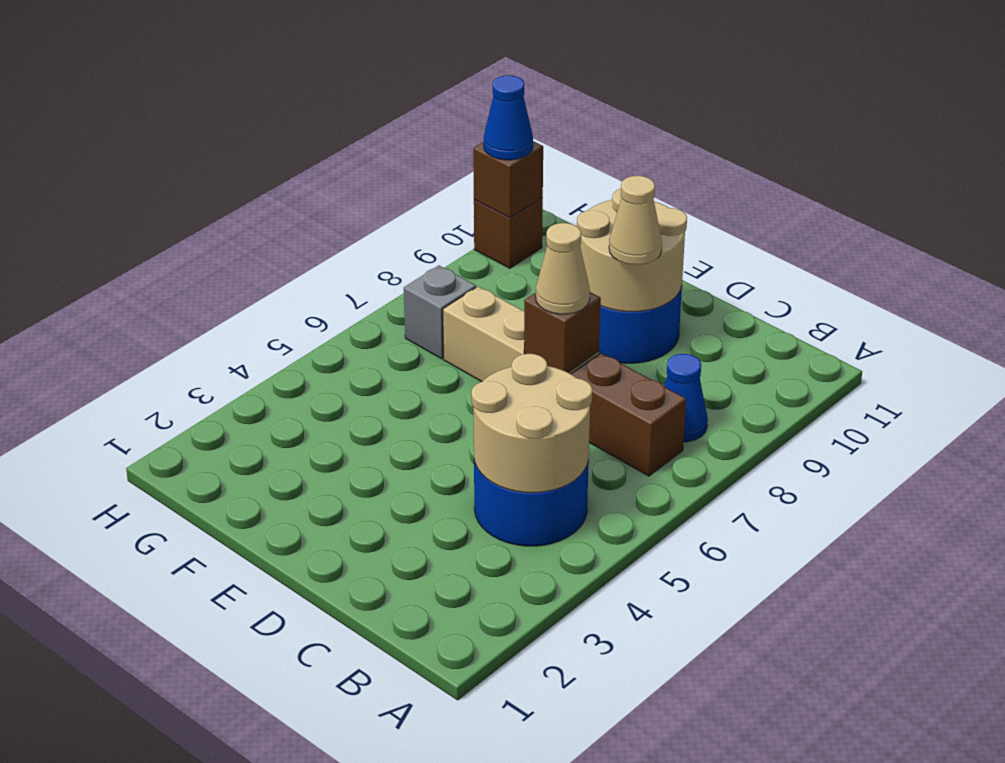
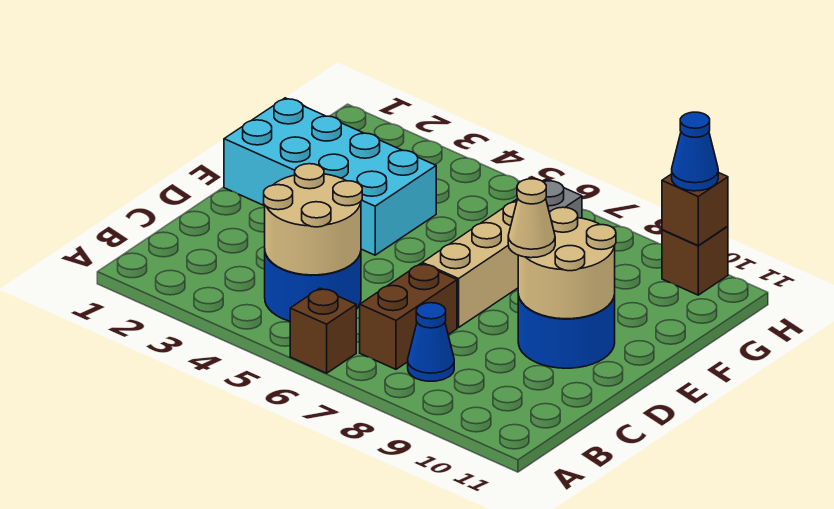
brown brick D7 level 2 -> brown brick A6 level 1
tan cone D7 level 3 -> none
none -> cyan brick E1:F4 level 1

